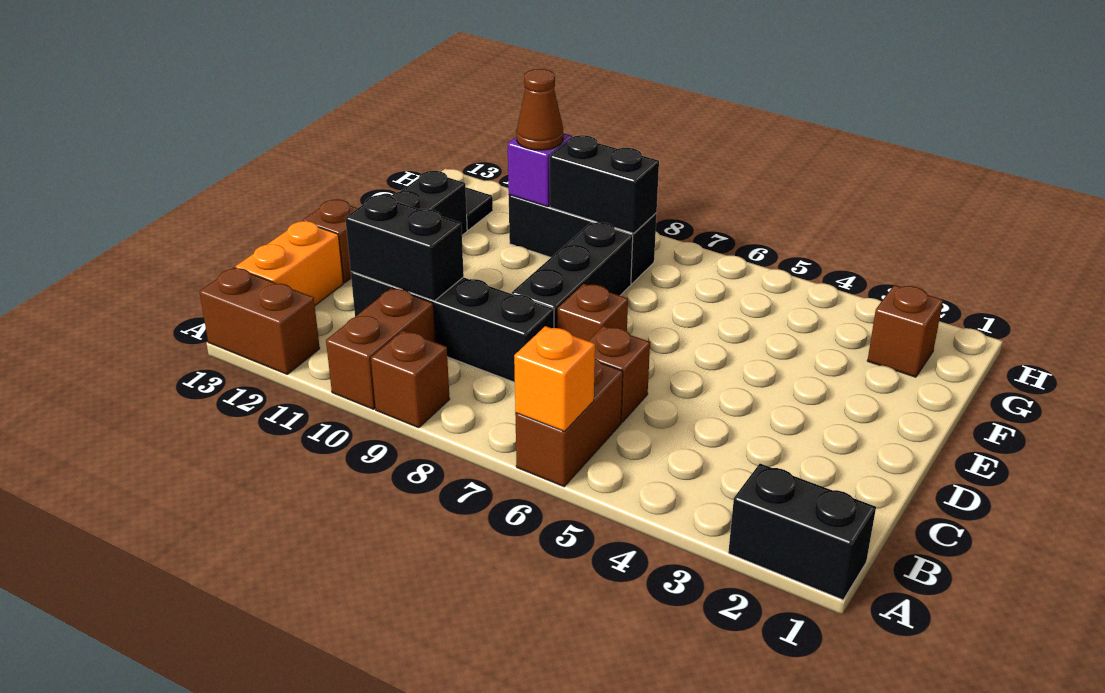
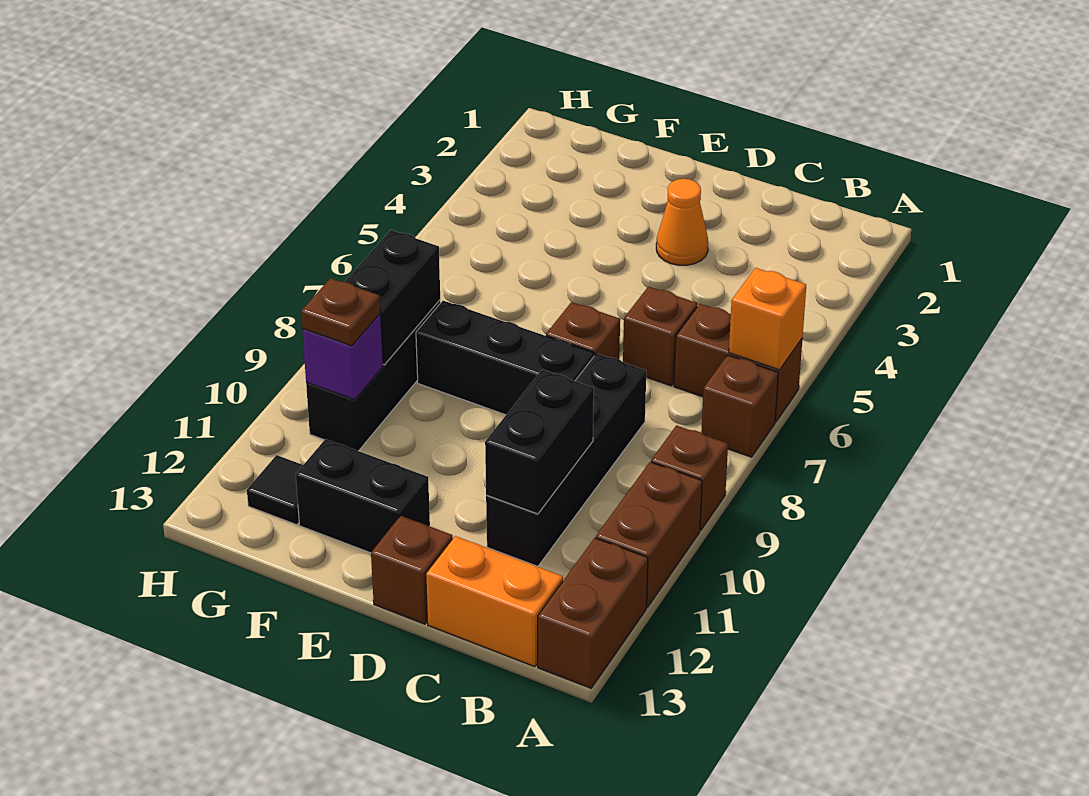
black brick A1:A2 level 1 -> none
brown brick A10:B10 level 1 -> brown brick A10:A11 level 1
none -> orange cone D3 level 1
brown brick G2 level 1 -> brown brick A7 level 1
brown cone G10 level 3 -> brown plate G10 level 3

